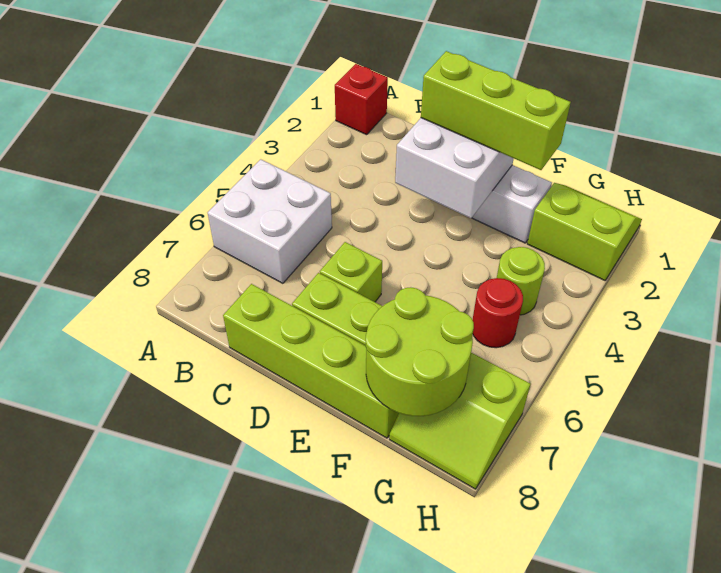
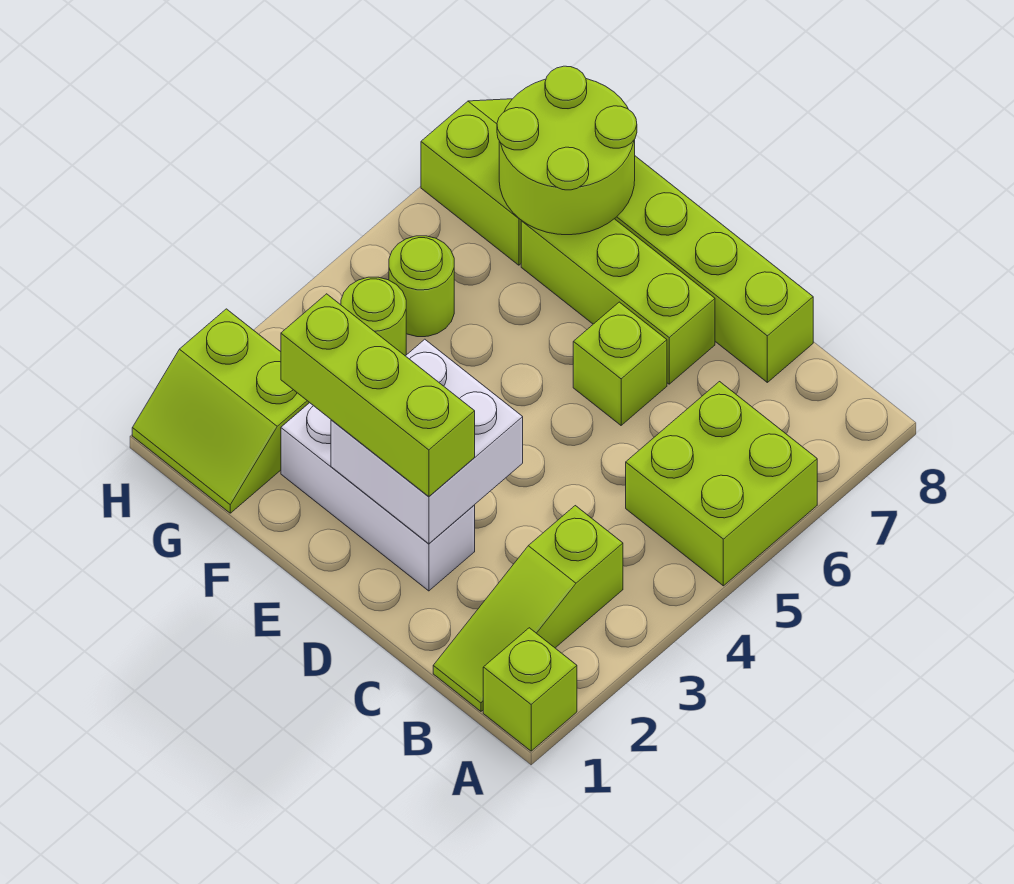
red brick A1 level 1 -> lime brick A1 level 1
white brick A5:B6 level 1 -> lime brick A5:B6 level 1
none -> lime slope B1:B3 level 1 top 3
red round brick G5 level 1 -> lime round brick G5 level 1

